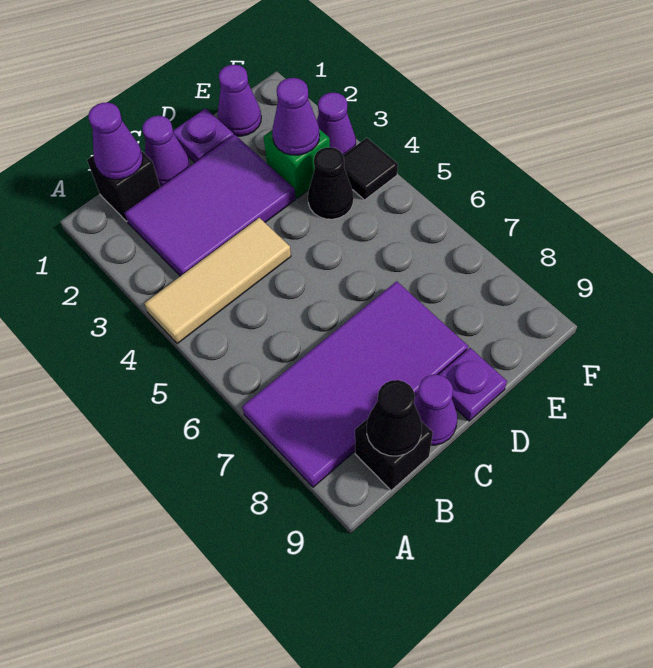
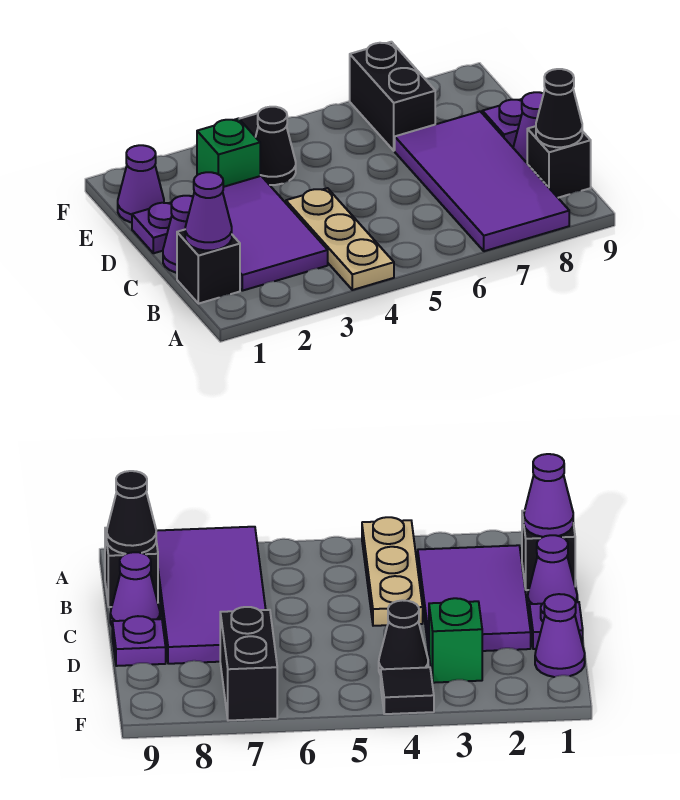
tan tile A4:C4 level 1 -> tan plate A4:C4 level 1
purple cone E3 level 2 -> none
none -> black brick E7:F7 level 1
purple cone F3 level 1 -> none

